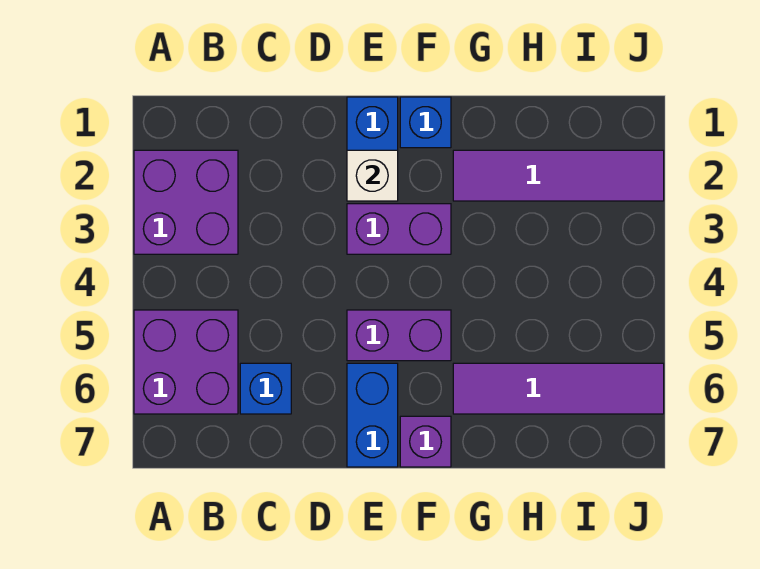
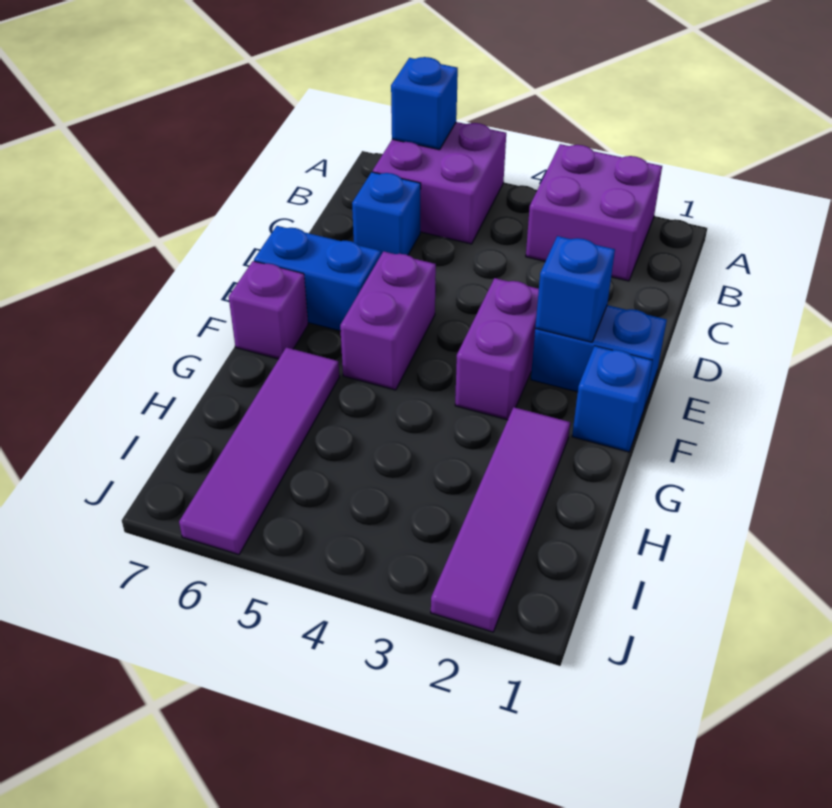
none -> blue brick A6 level 2
white brick E2 level 2 -> blue brick E2 level 2

